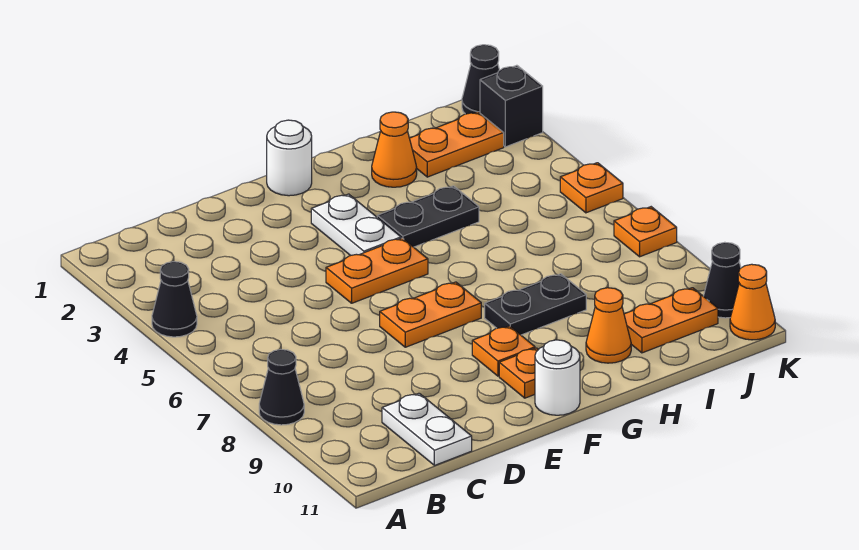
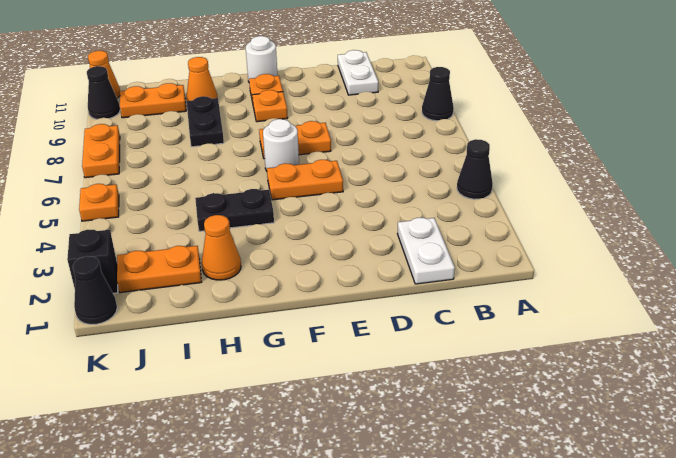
white round brick F1 level 1 -> white round brick F6 level 1
white plate F3:F4 level 1 -> white plate C1:C2 level 1
black plate G8:H8 level 1 -> black plate H8:H9 level 1
orange plate K7 level 1 -> orange plate K7:K8 level 1

